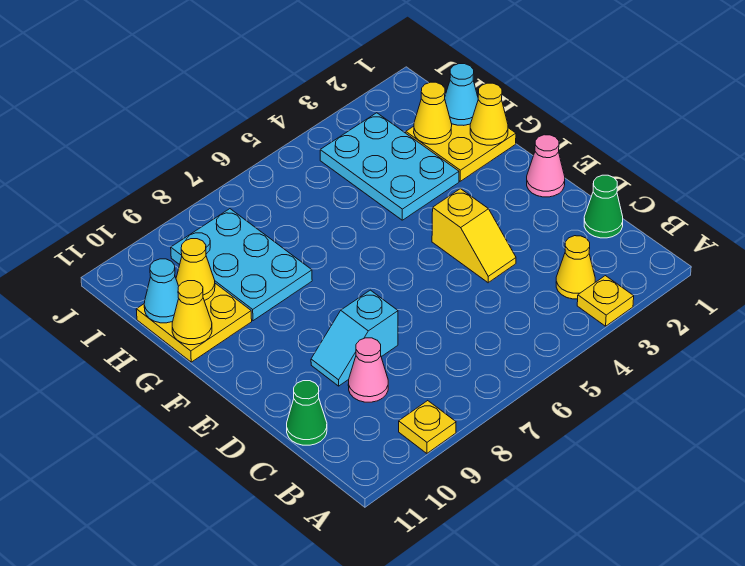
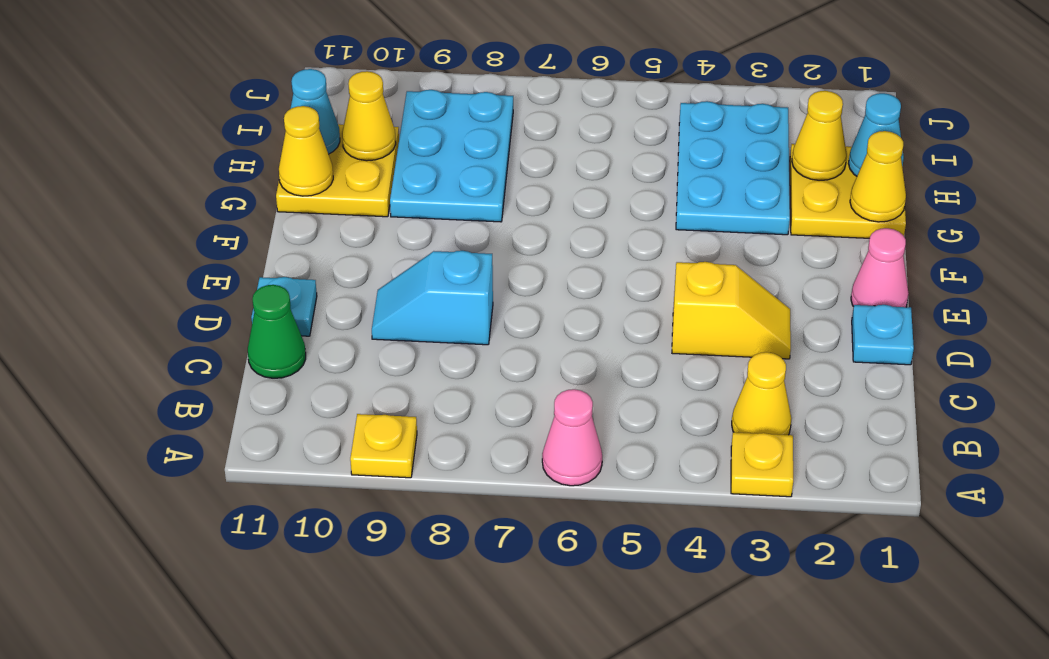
green cone C1 level 1 -> none
pink cone C9 level 1 -> pink cone A6 level 1
none -> cyan plate D1 level 1
yellow slope D4:E4 level 1 top E -> yellow slope D3:D4 level 1 top 4
none -> cyan plate D11 level 1

